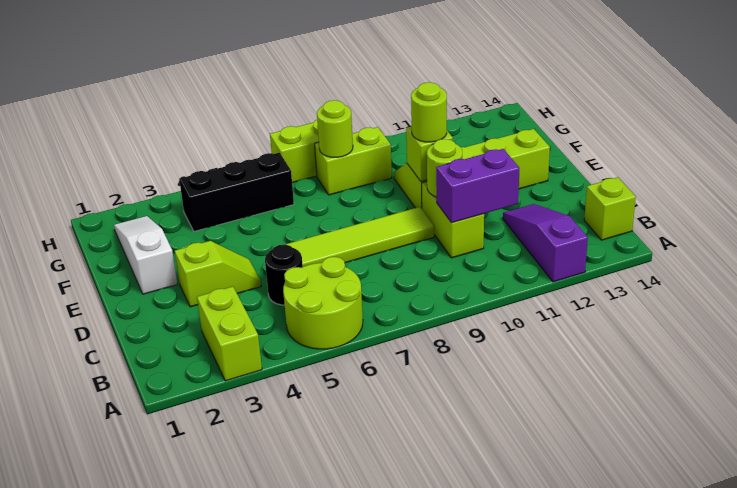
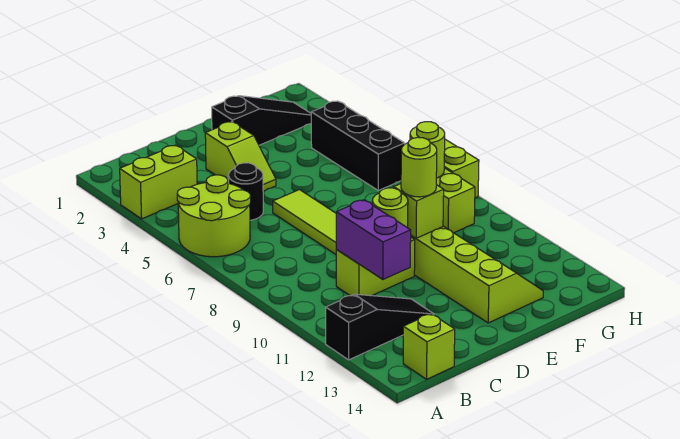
purple slope A12:C12 level 1 top A -> black slope A12:C12 level 1 top A
white slope E2:G2 level 1 top E -> black slope E2:G2 level 1 top E

